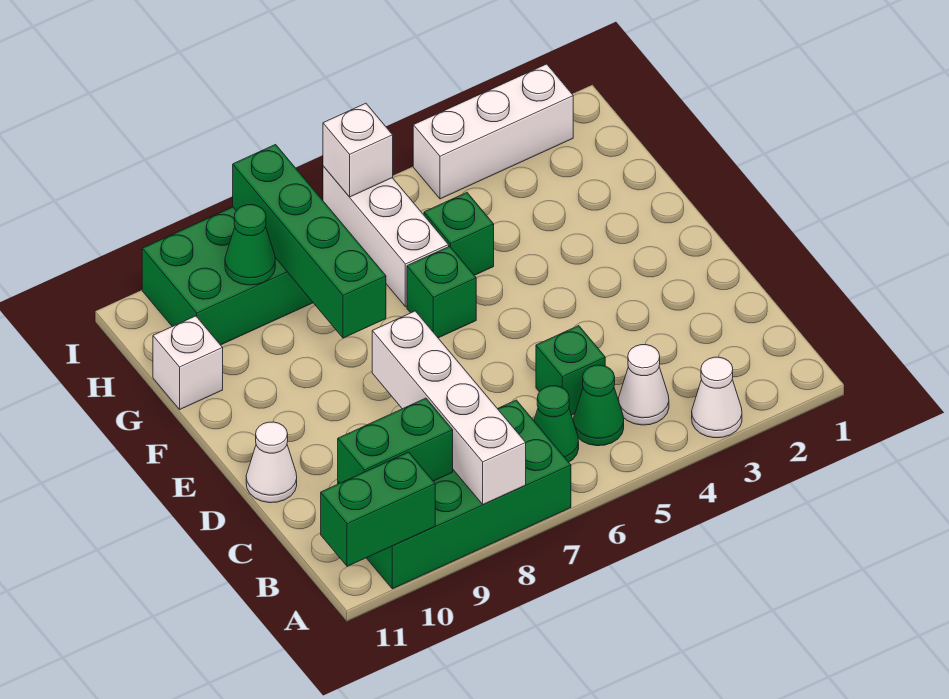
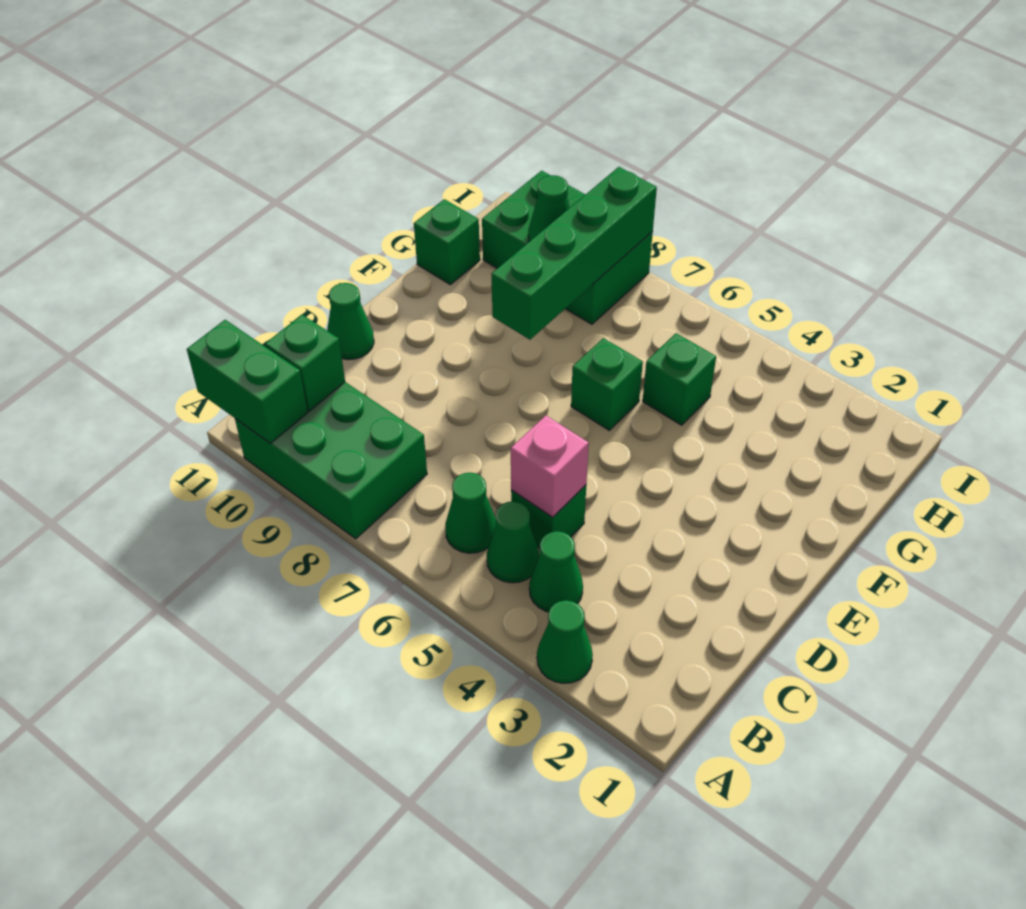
white cone A3 level 1 -> green cone A3 level 1
green brick A7:B10 level 1 -> green brick A8:B10 level 1
white brick A8:D8 level 2 -> none
white cone B4 level 1 -> green cone B4 level 1
green brick B9:B10 level 2 -> green brick B10 level 2
none -> pink brick C5 level 2
white cone D11 level 1 -> green cone D11 level 1
white brick G6:I6 level 1 -> none
white brick G11 level 1 -> green brick G11 level 1
white brick I2:I4 level 1 -> none
white brick I6 level 2 -> none

